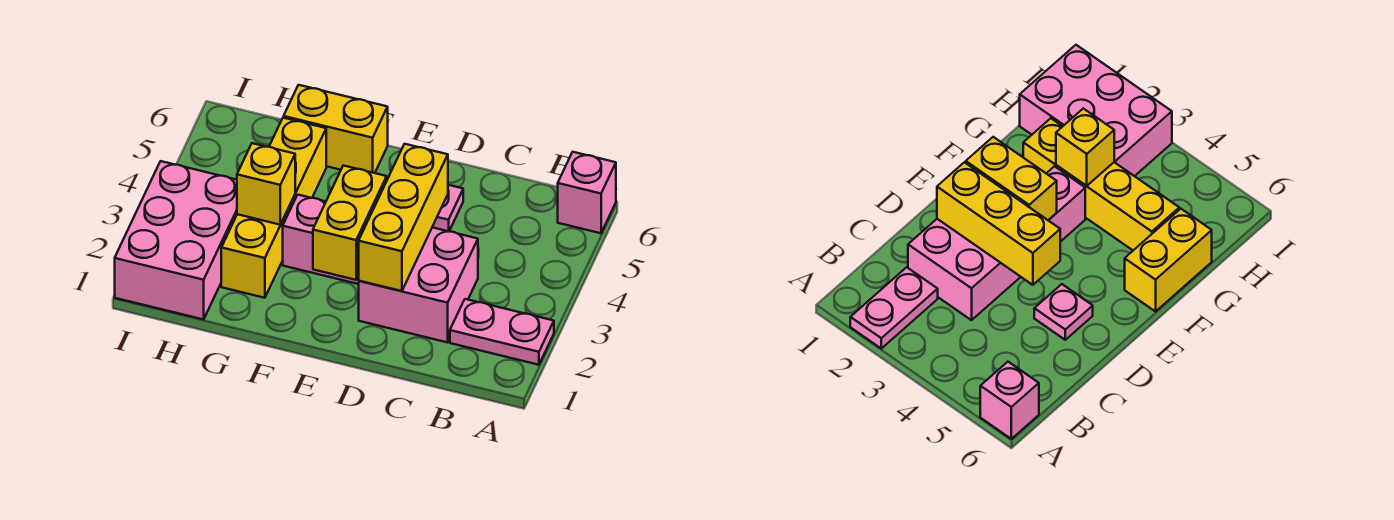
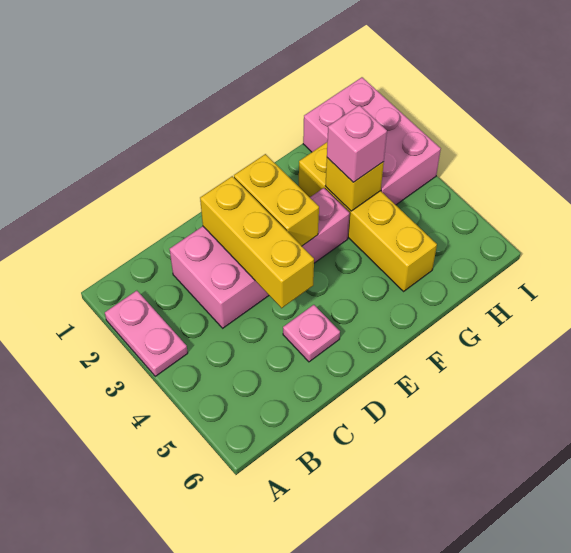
pink plate A2:B2 level 1 -> pink plate A2:A3 level 1
pink brick A6 level 1 -> pink brick G3 level 3
yellow brick F6:G6 level 1 -> none

